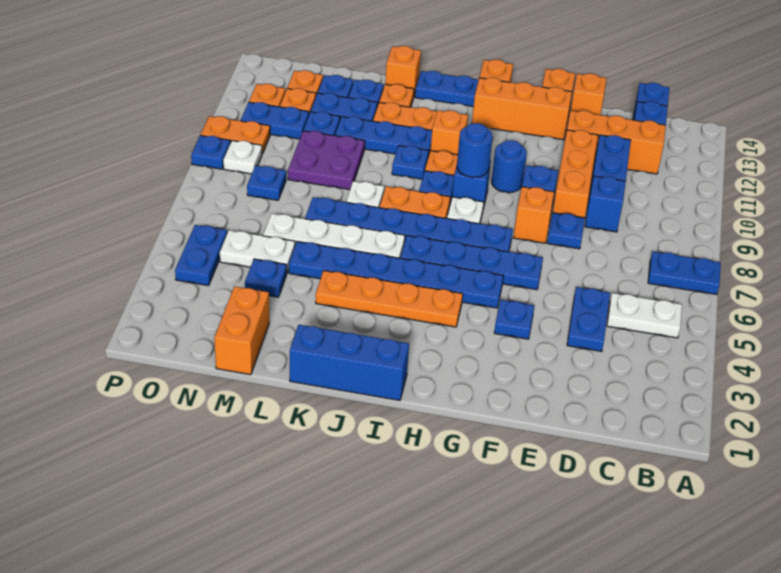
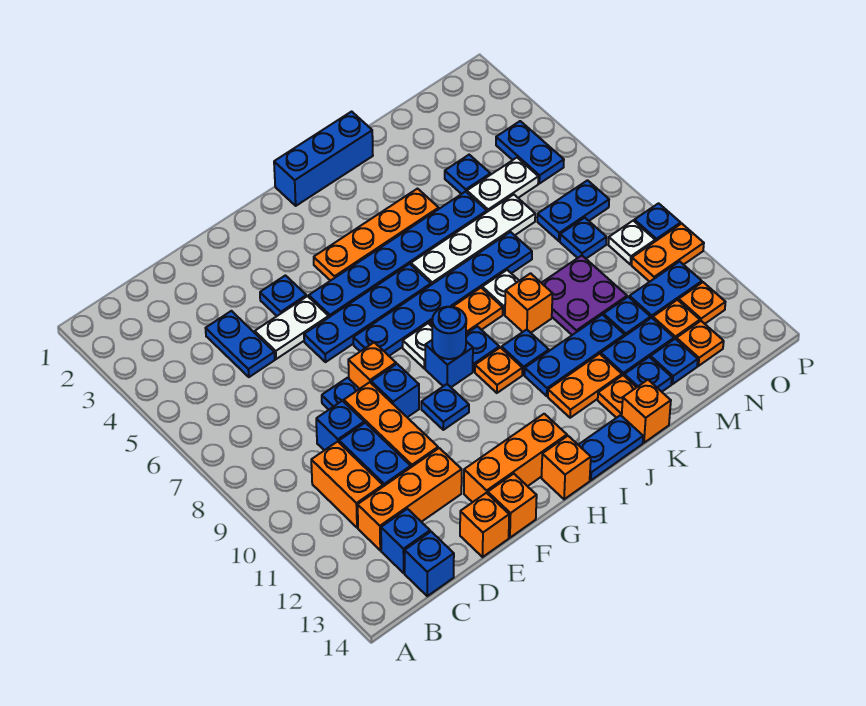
blue plate A7:B7 level 1 -> blue plate N7:O7 level 1
white plate B5:C5 level 1 -> white plate E5:F5 level 1
blue round brick G10 level 1 -> blue plate G10 level 1
orange brick I11 level 1 -> orange brick K9 level 1
orange brick M1:M2 level 1 -> orange brick C10:C11 level 1

